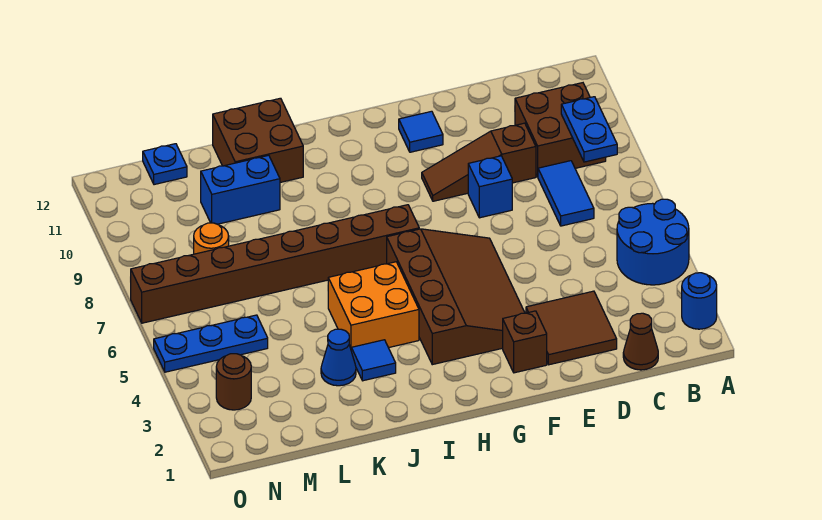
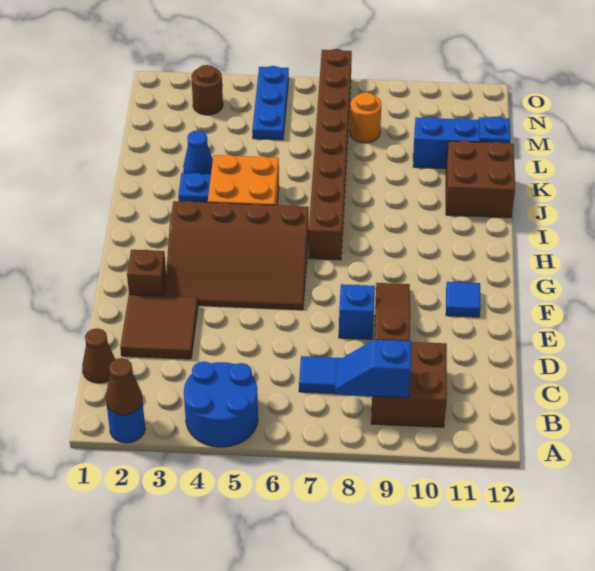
none -> brown cone A2 level 2
blue plate B8:B9 level 2 -> blue slope B8:B9 level 2 top 9
blue tile J3 level 1 -> blue plate J3 level 1
blue brick K10:L10 level 1 -> blue brick L10:L11 level 1

